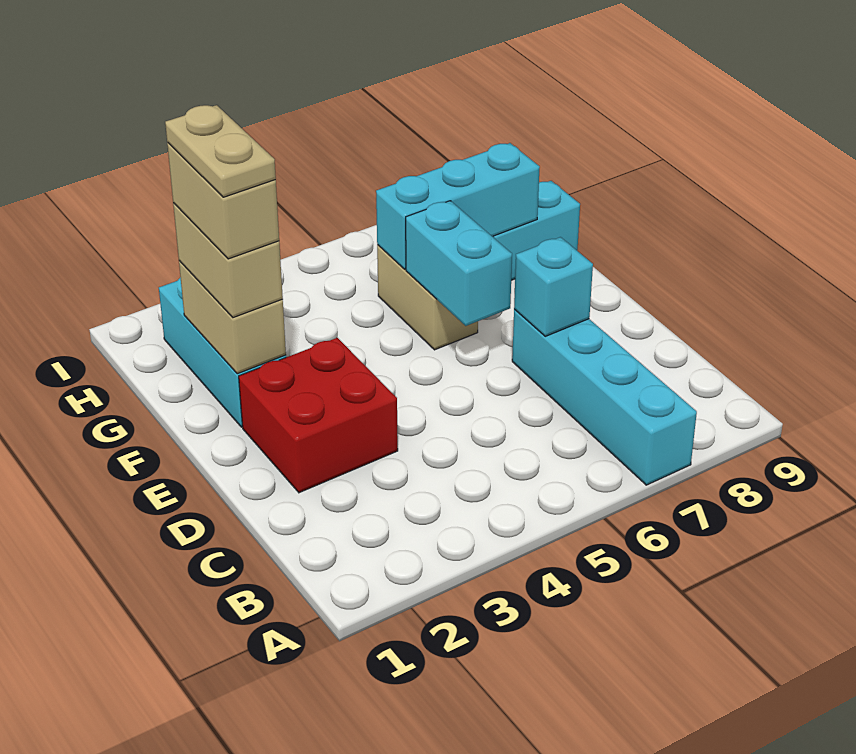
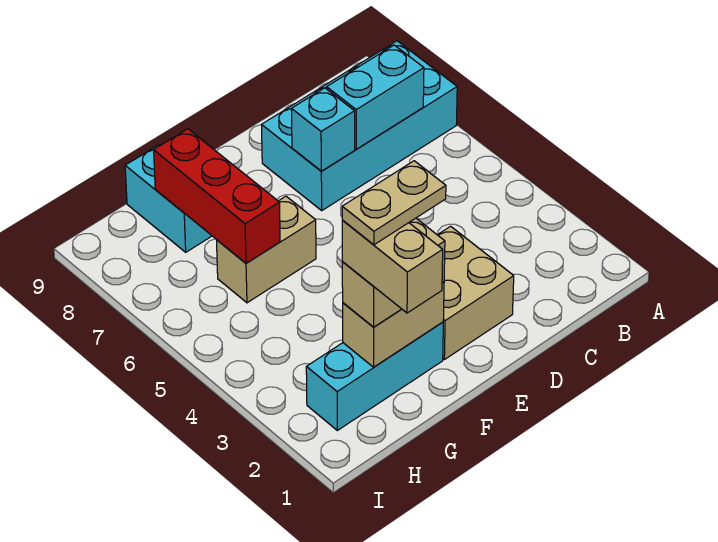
cyan brick A7:D7 level 1 -> cyan brick A7:D8 level 1
red brick D2:E3 level 1 -> tan brick D2:E3 level 1
cyan brick E6:F6 level 2 -> cyan brick B7:C7 level 2
tan brick F2:G2 level 4 -> tan brick G1:G2 level 4
cyan brick G6:G8 level 2 -> red brick G6:G8 level 2

